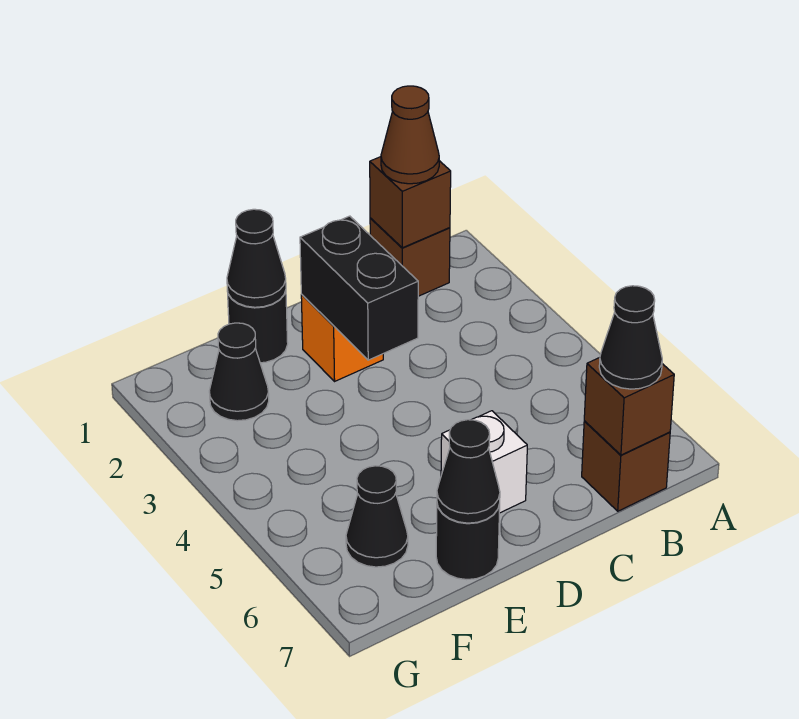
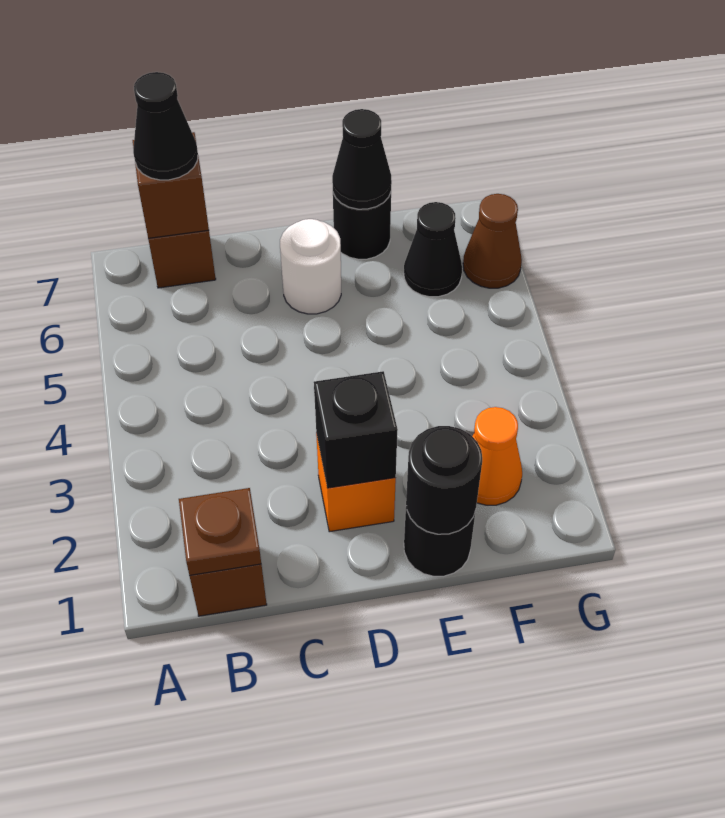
brown brick B1 level 2 -> brown plate B1 level 2
brown cone B1 level 3 -> brown cone G6 level 1
black brick D2:D3 level 2 -> black brick D2 level 2
white brick D6 level 1 -> white round brick D6 level 1
black cone E1 level 2 -> black round brick E1 level 2
black cone F2 level 1 -> orange cone F2 level 1

